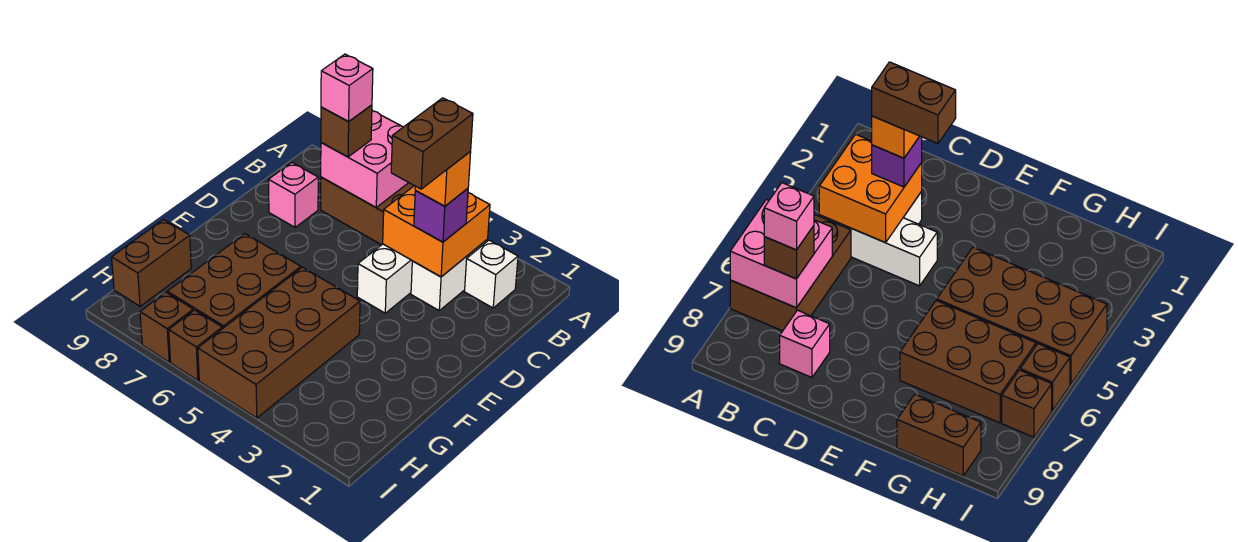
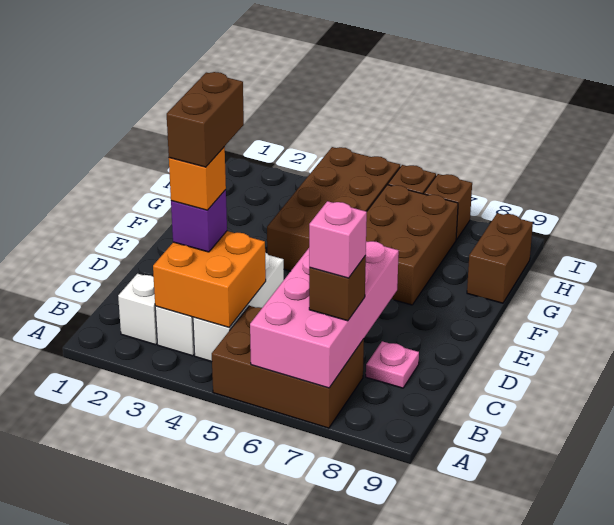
pink brick A6:B7 level 2 -> pink brick A6:D7 level 2
pink brick C8 level 1 -> pink plate C8 level 1

